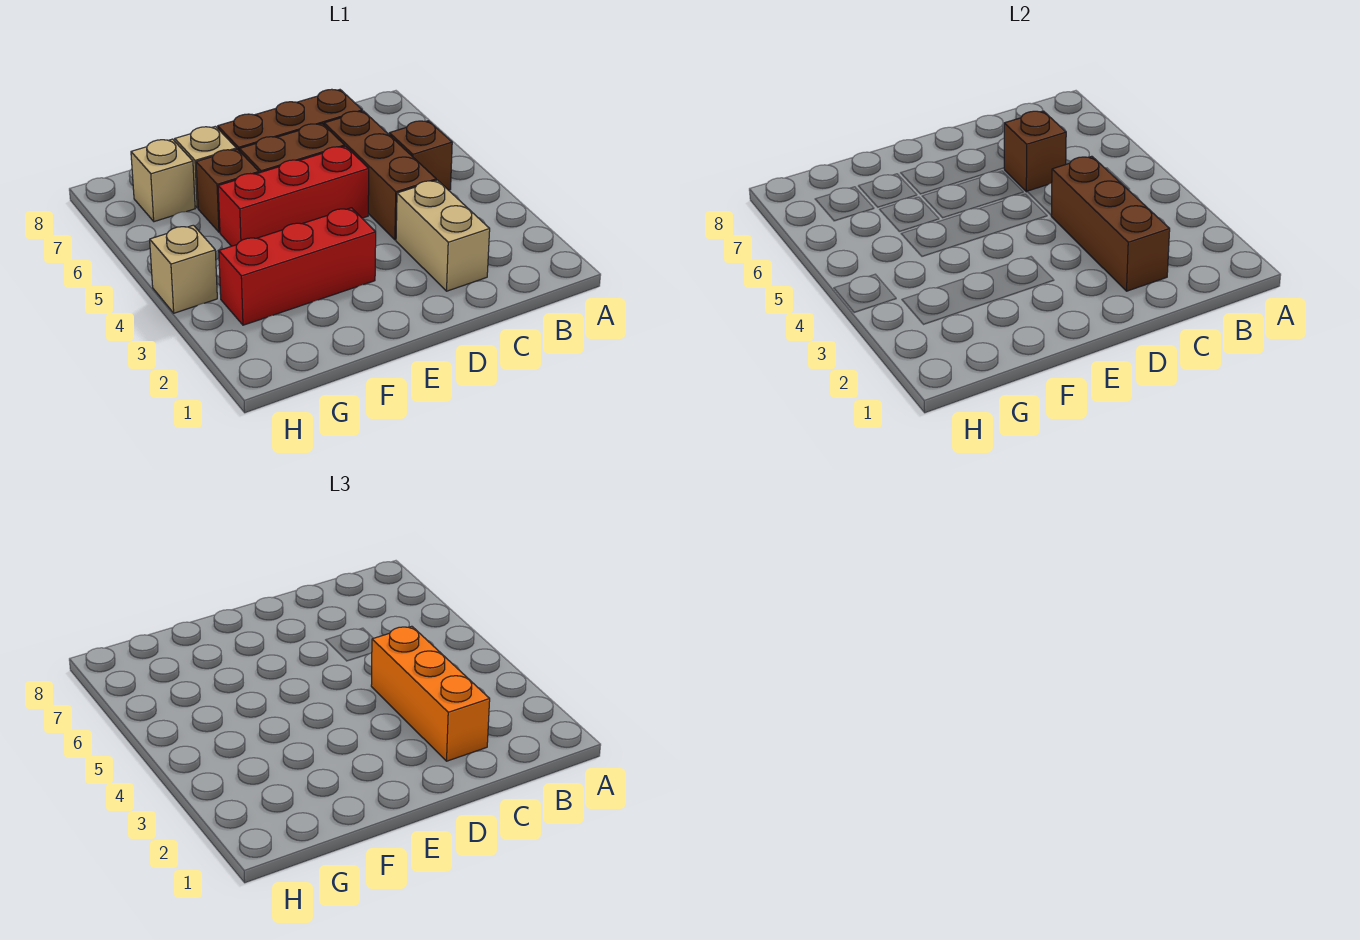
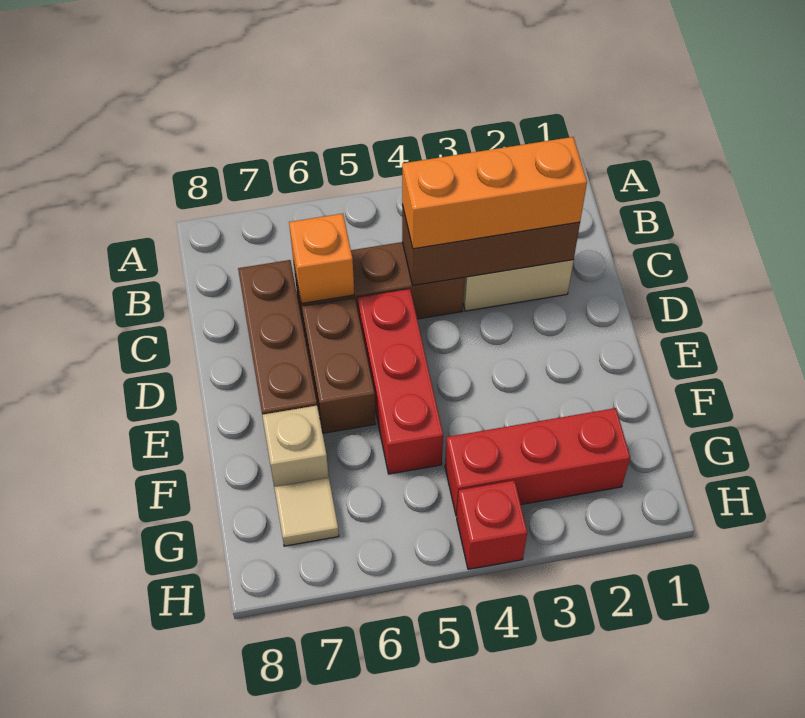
brown brick B5 level 1 -> none
brown brick C6 level 2 -> orange brick C6 level 2
red brick E3:G3 level 1 -> red brick G2:G4 level 1
brown brick F6 level 1 -> none
tan brick G7 level 1 -> tan tile G7 level 1
tan brick H4 level 1 -> red brick H4 level 1

